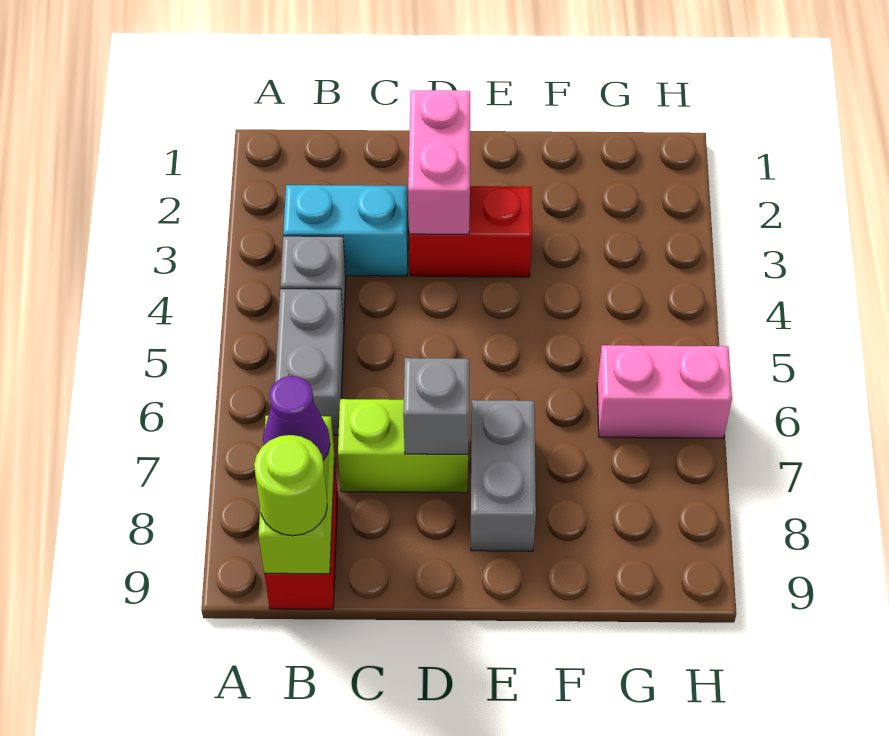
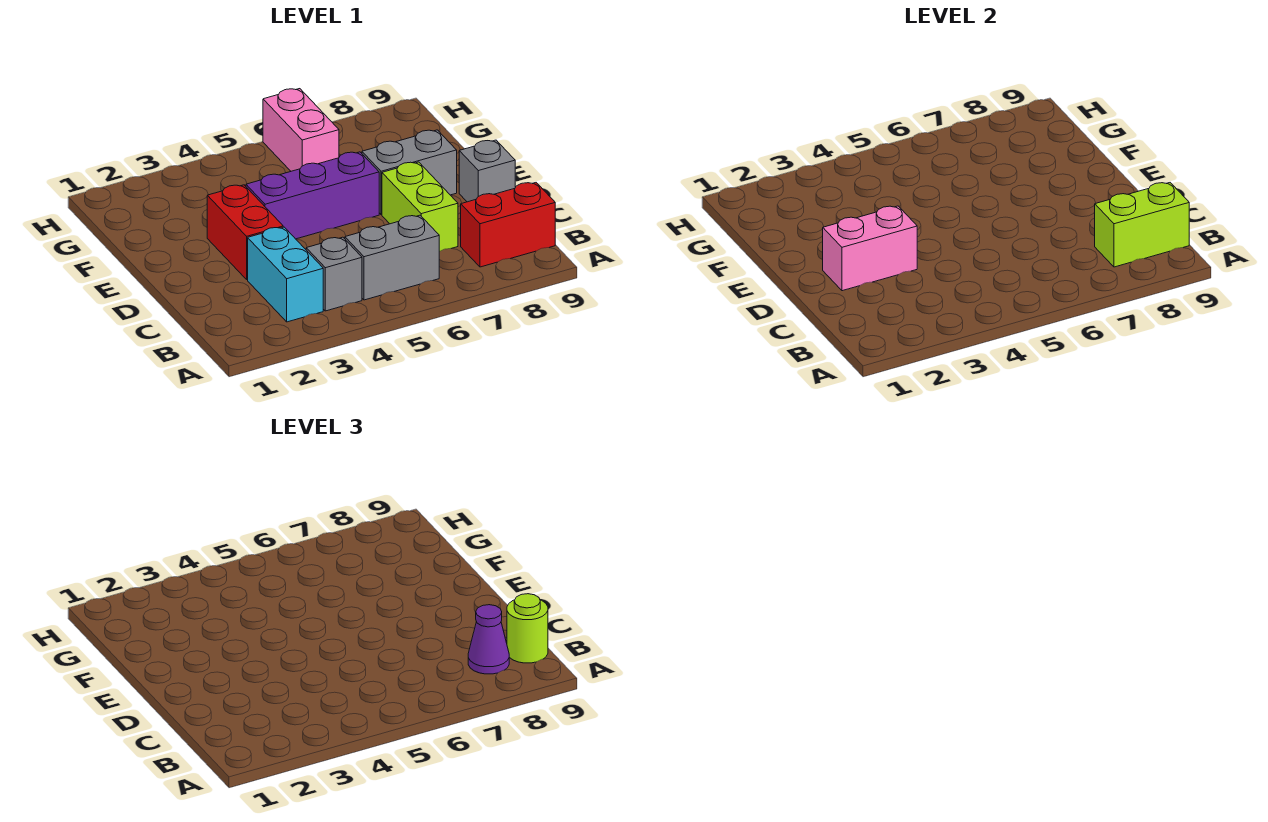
grey brick D7 level 2 -> grey brick D9 level 1
none -> purple brick E4:E6 level 1

